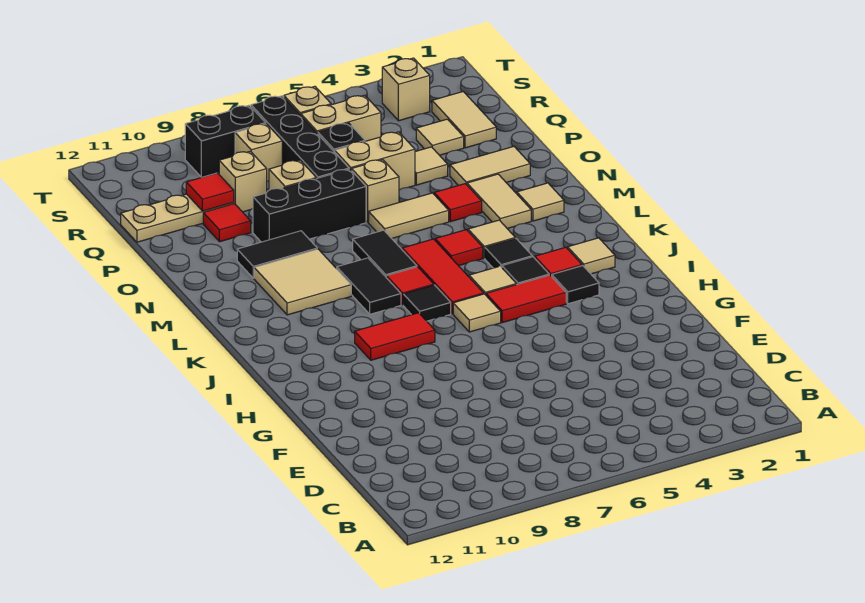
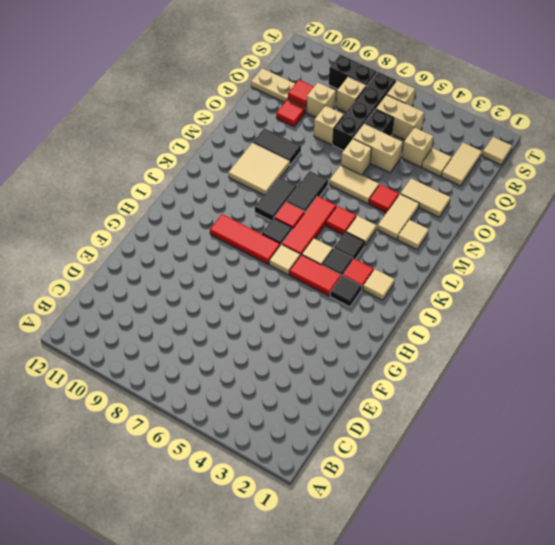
red tile I8:I9 level 1 -> red tile I7:I9 level 1
black brick O7:O9 level 1 -> none
tan tile P4 level 1 -> tan tile S1 level 1
tan brick S3 level 1 -> tan brick Q4 level 1

